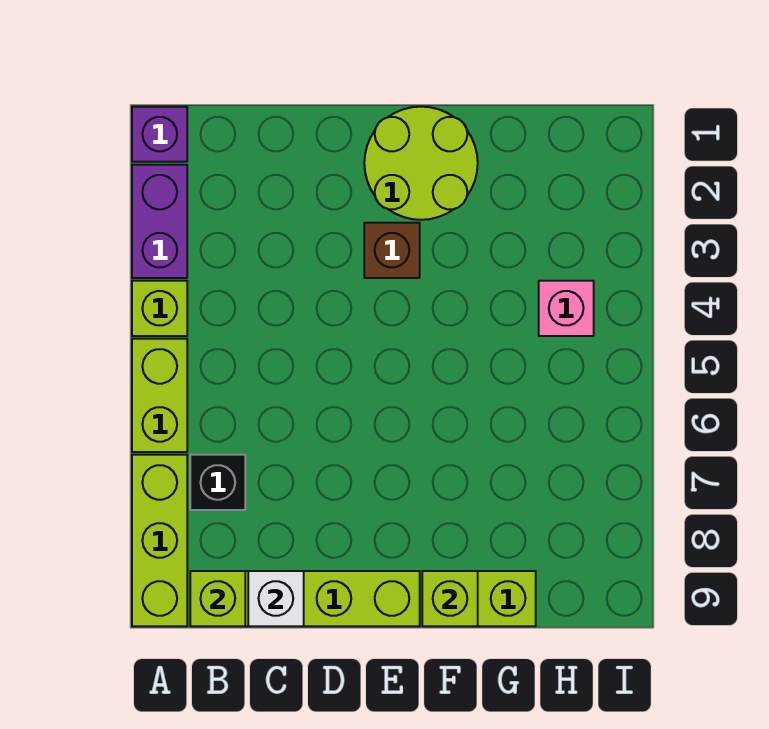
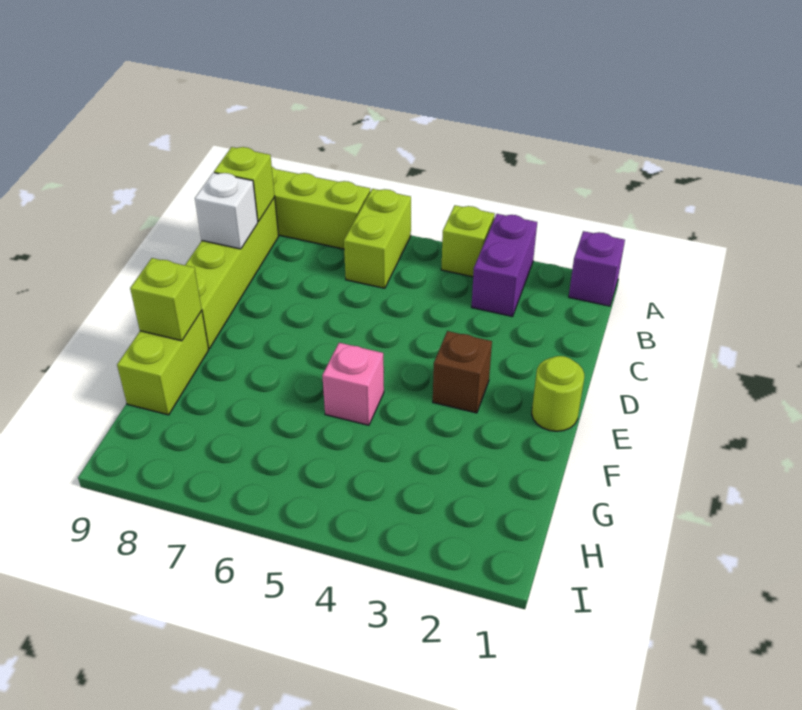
purple brick A2:A3 level 1 -> purple brick A3:B3 level 1
lime brick A5:A6 level 1 -> lime brick A6:B6 level 1
black brick B7 level 1 -> none
lime round brick E1:F2 level 1 -> lime round brick E1 level 1
pink brick H4 level 1 -> pink brick F5 level 1

